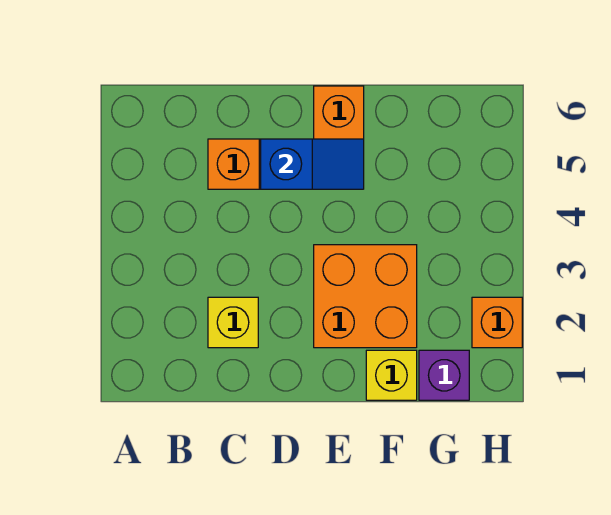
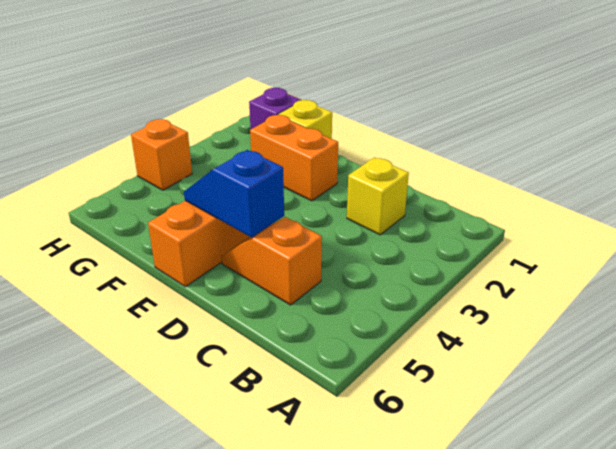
orange brick E2:F3 level 1 -> orange brick E2:F2 level 1
orange brick H2 level 1 -> orange brick H4 level 1

